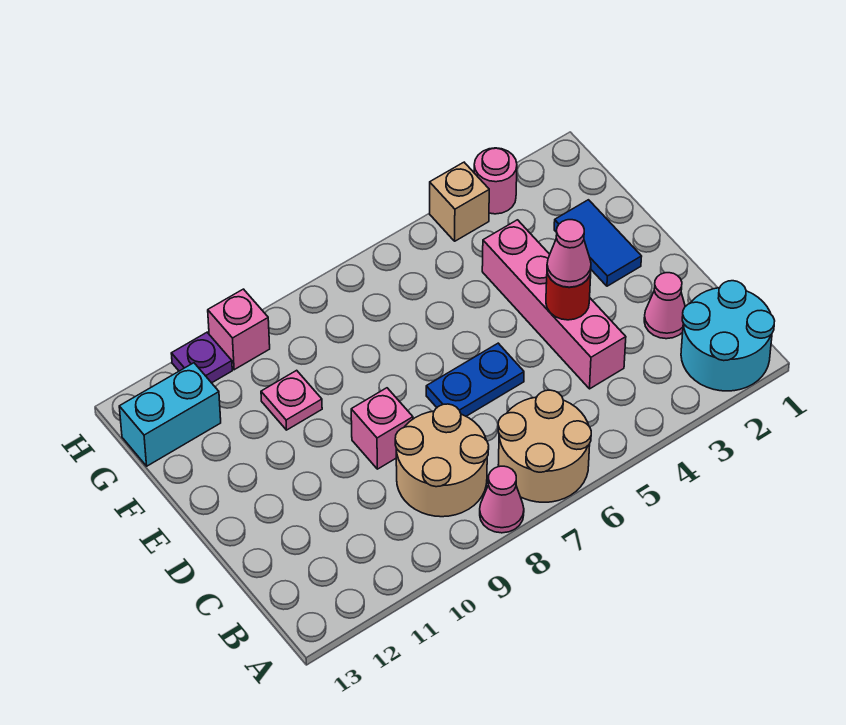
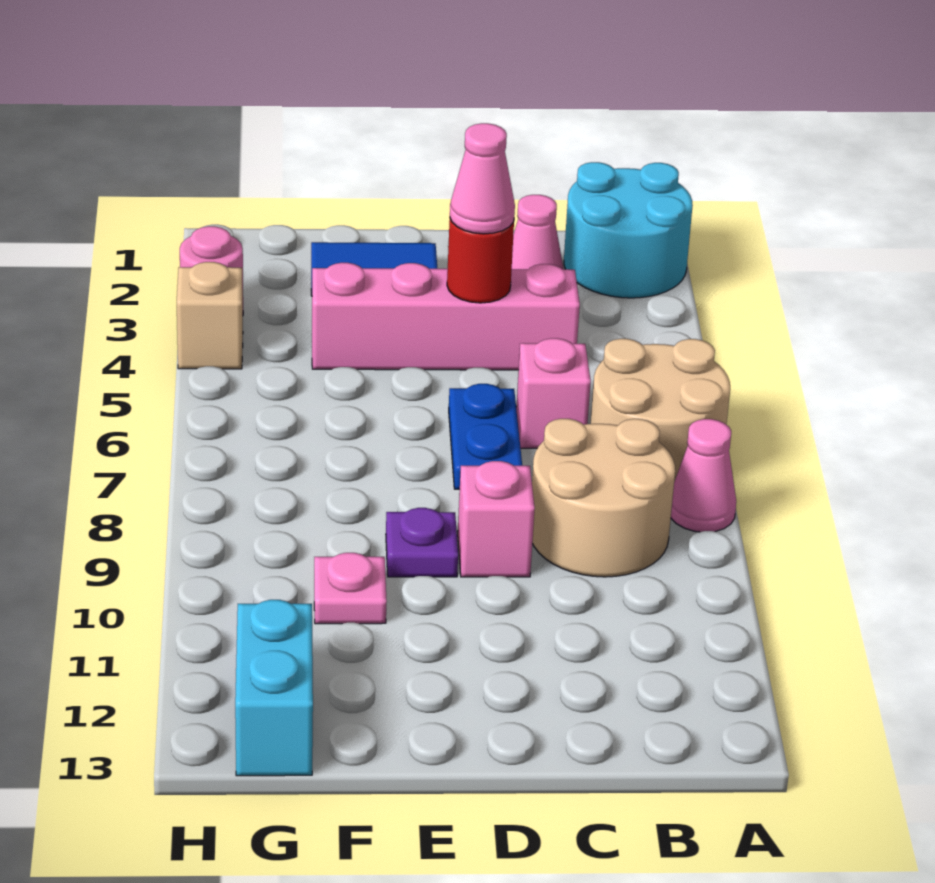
pink brick H10 level 1 -> pink brick C6 level 1
purple plate H11 level 1 -> purple plate E9 level 1

